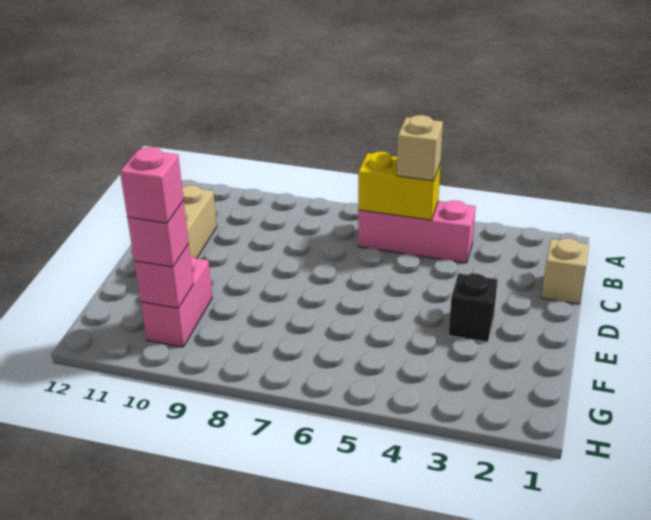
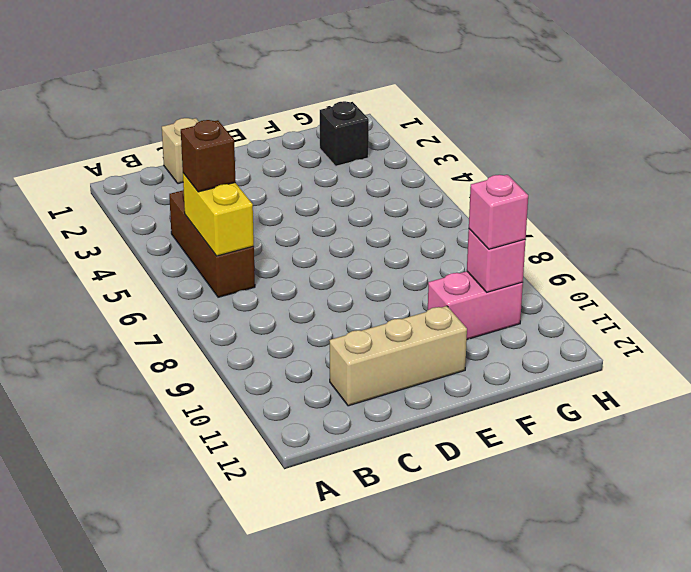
pink brick B4:B6 level 1 -> brown brick B4:B6 level 1
tan brick B5 level 3 -> brown brick B5 level 3
black brick E3 level 1 -> black brick G2 level 1
pink brick G10 level 4 -> none

